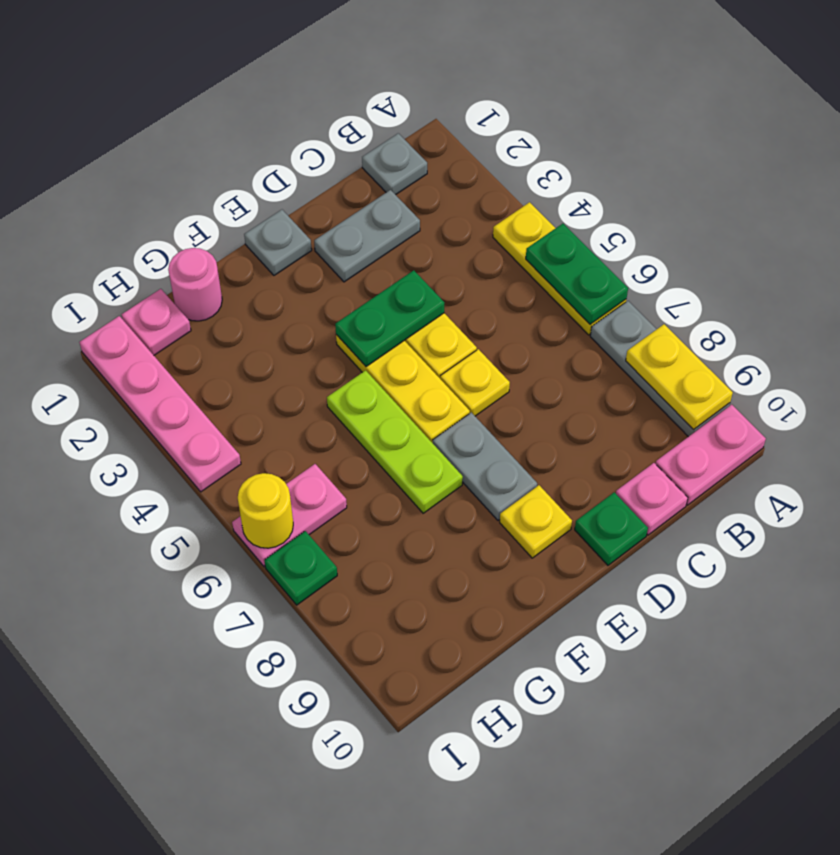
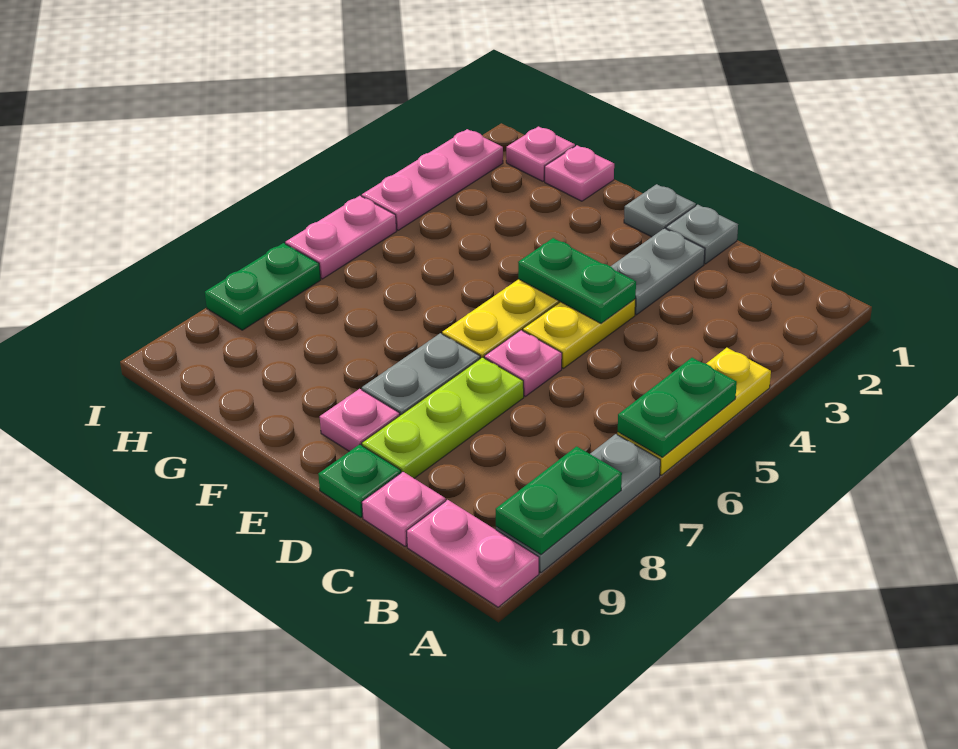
yellow plate A8:A9 level 2 -> green plate A8:A9 level 2
grey plate B1 level 1 -> grey plate D1 level 1
grey plate C2:D2 level 1 -> grey plate D2:D3 level 1
yellow plate D6 level 1 -> pink plate D6 level 1
yellow plate E9 level 1 -> pink plate E9 level 1
lime plate F5:F7 level 1 -> lime plate D7:D9 level 1
pink round brick G1 level 1 -> pink plate G1 level 1
pink plate H6:I6 level 1 -> pink plate I5:I6 level 1
pink plate I1:I4 level 1 -> pink plate I2:I4 level 1
yellow round brick I6 level 2 -> none
green plate I7 level 1 -> green plate I7:I8 level 1

